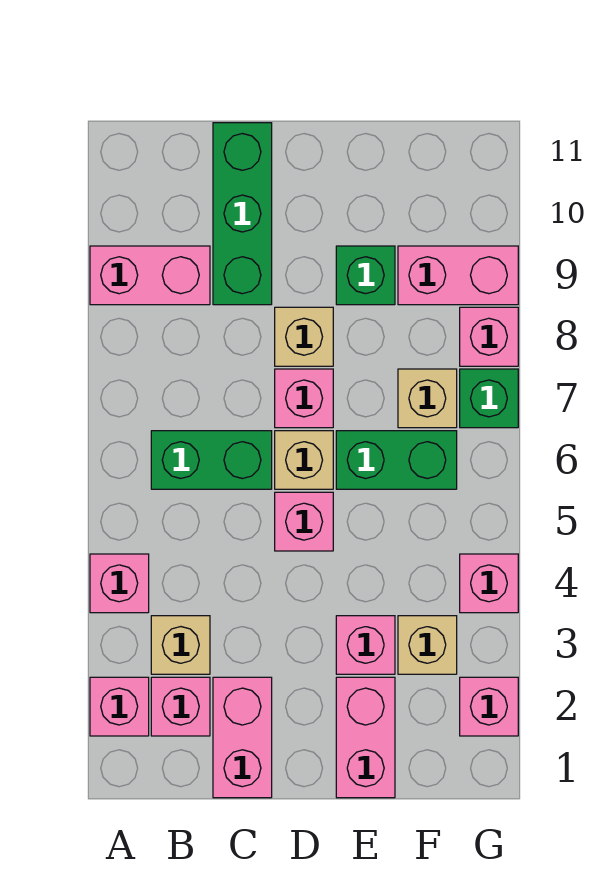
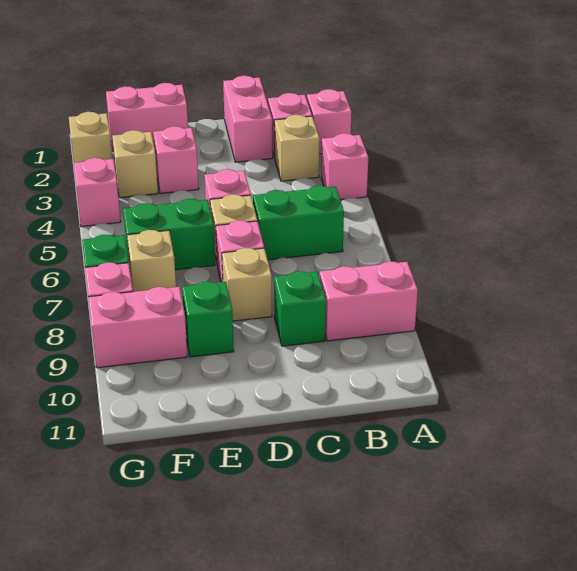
green brick C9:C11 level 1 -> green brick C9 level 1
pink brick E1:E2 level 1 -> pink brick E1:F1 level 1
pink brick G2 level 1 -> tan brick G2 level 1

